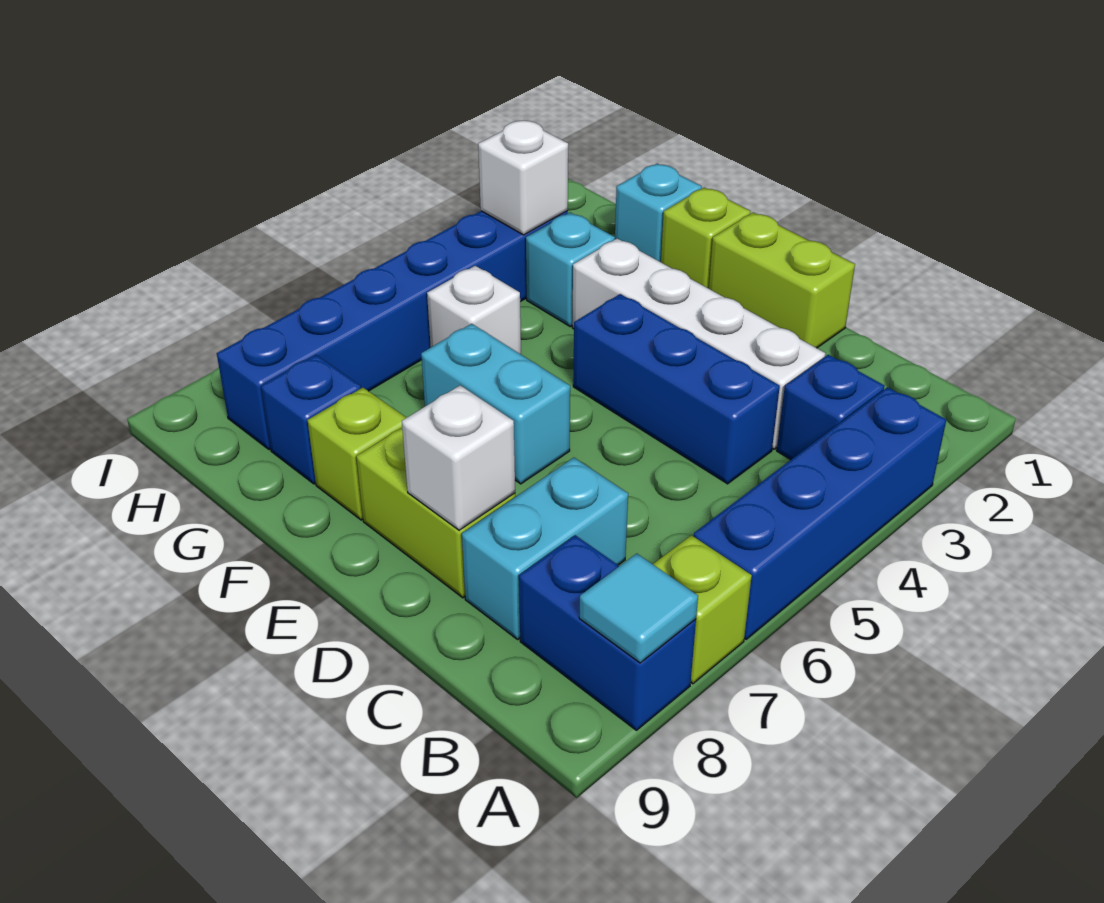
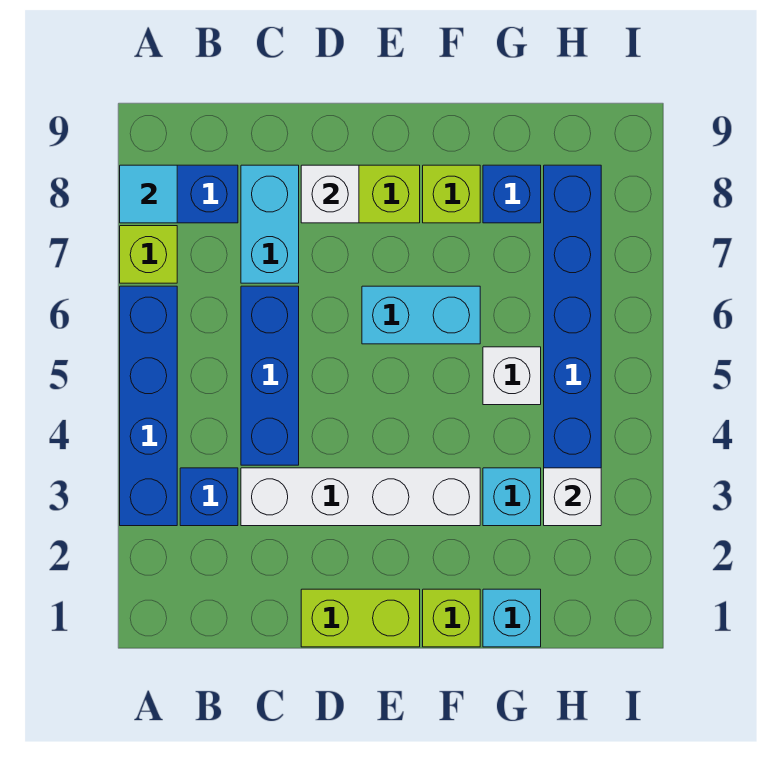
blue brick C4:E4 level 1 -> blue brick C4:C6 level 1

